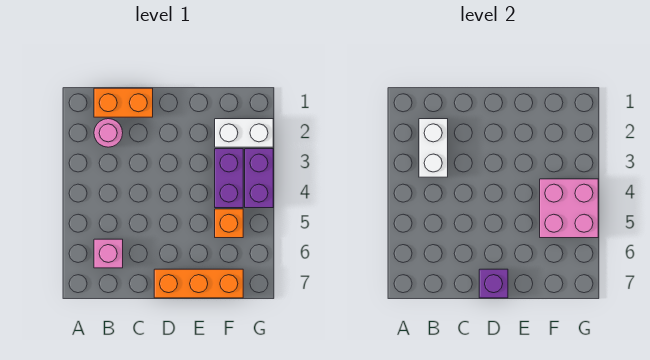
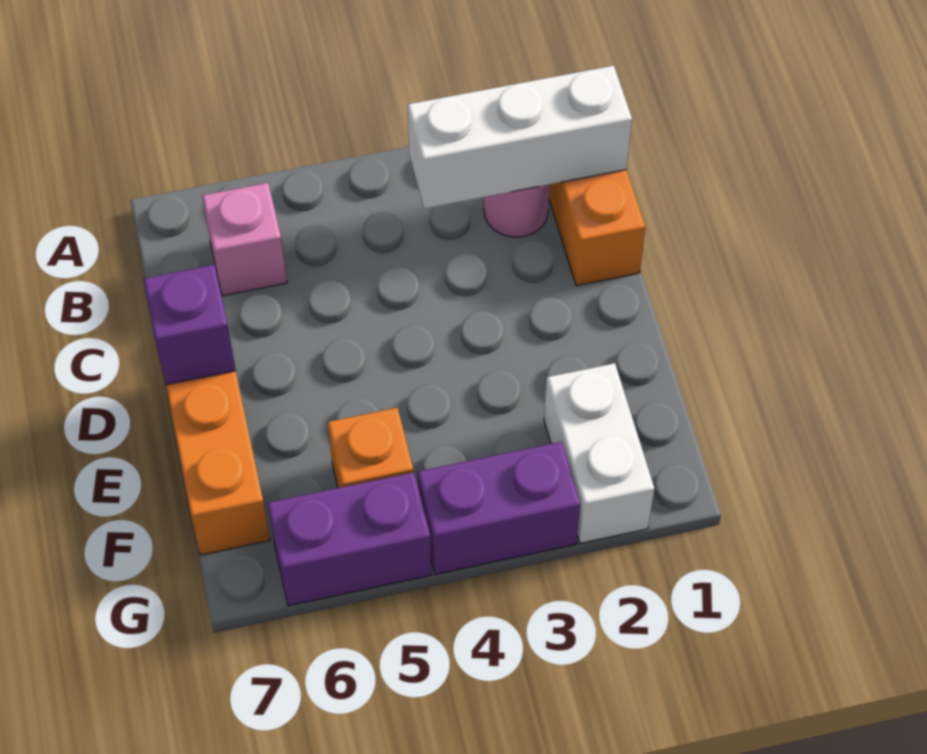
white brick B2:B3 level 2 -> white brick B1:B3 level 2
purple brick F3:F4 level 1 -> purple brick G5:G6 level 1
pink brick F4:G5 level 2 -> none

